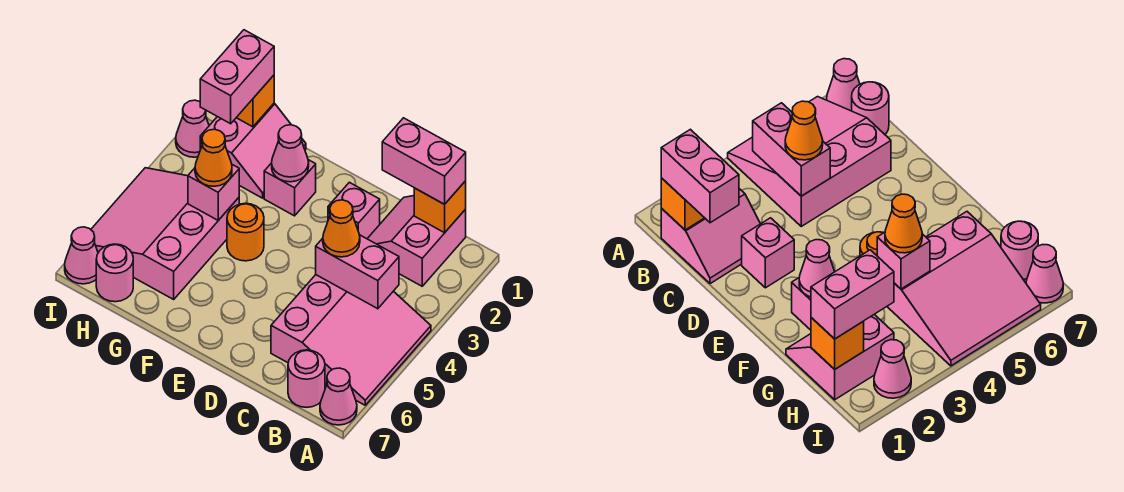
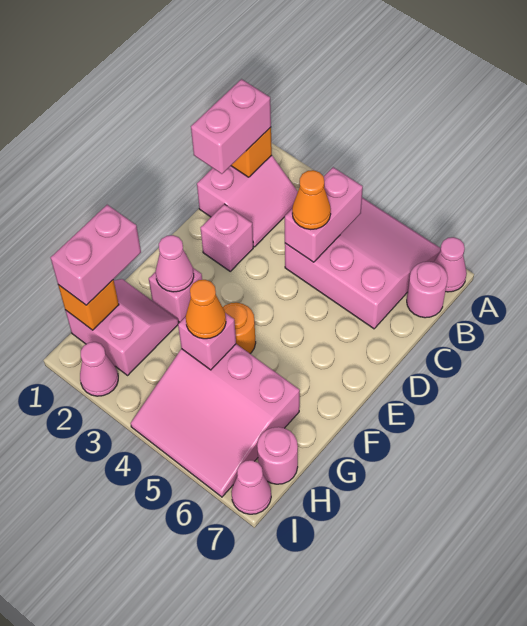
pink slope B1:C2 level 1 top B -> pink slope B1:C2 level 1 top 1
pink brick H1:H2 level 3 -> pink brick G1:H1 level 3

